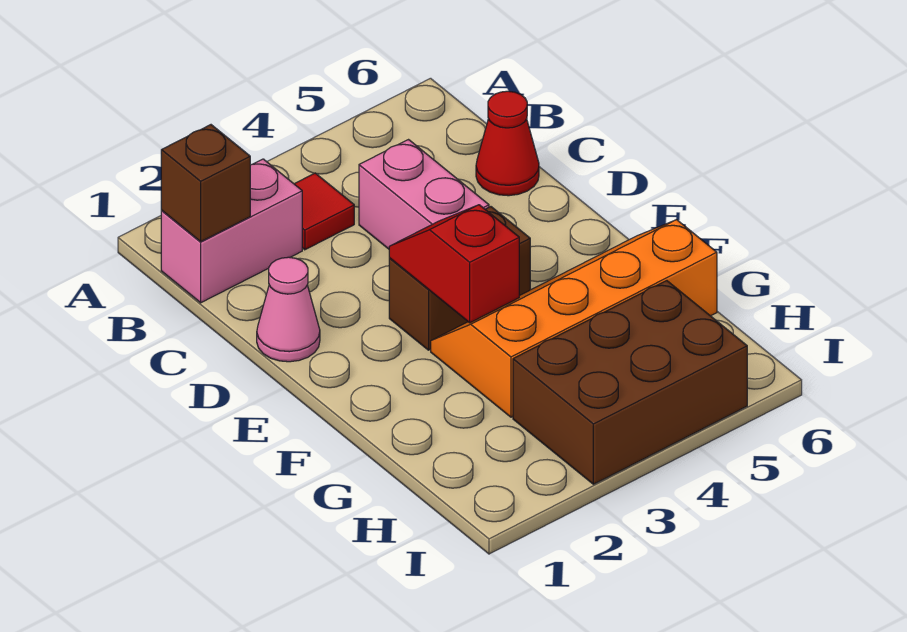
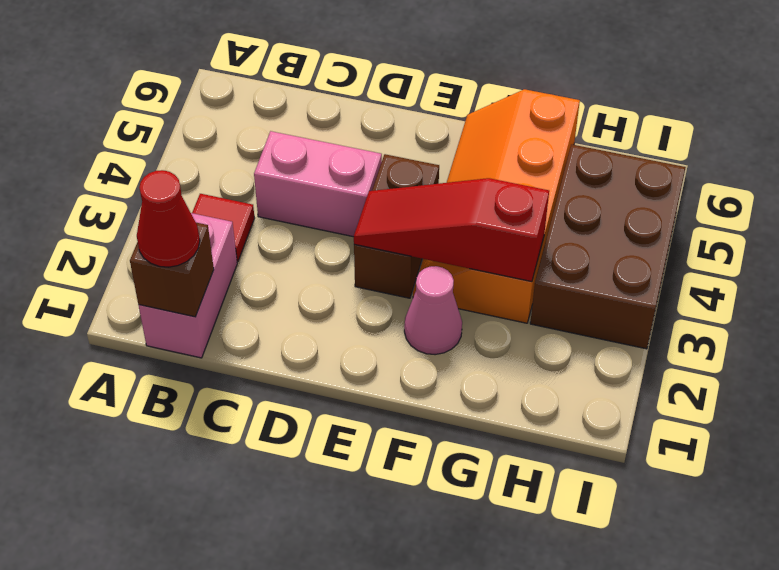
red cone C6 level 1 -> red cone B1 level 3
pink cone D1 level 1 -> pink cone F2 level 1
red slope E3:F3 level 2 top F -> red slope E3:G3 level 2 top G

